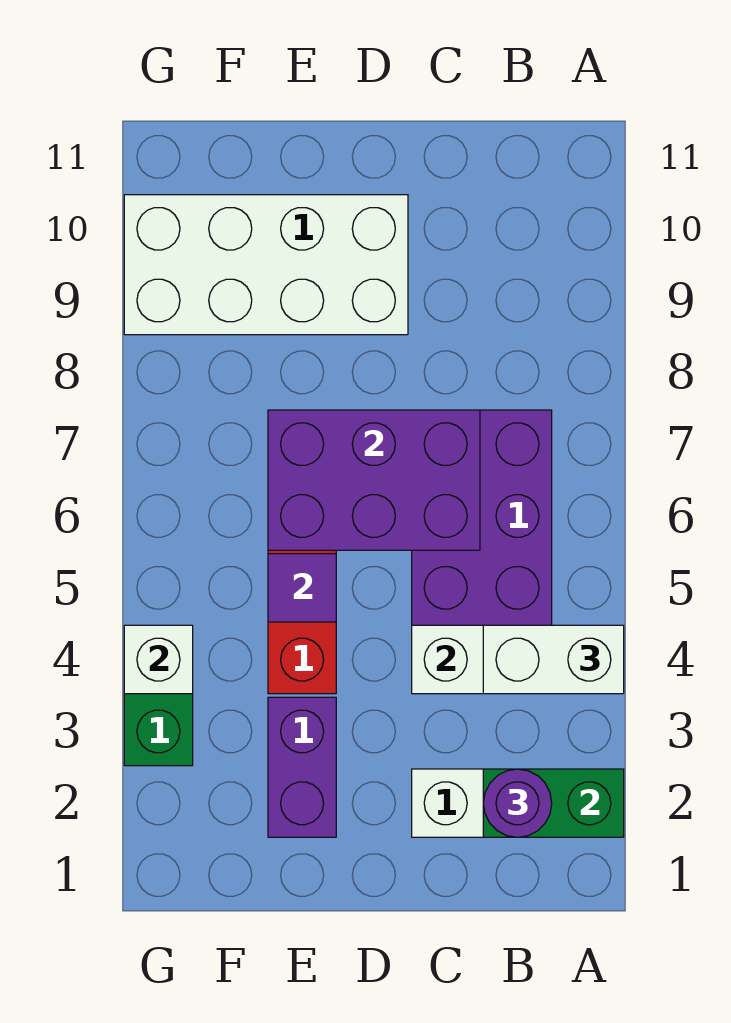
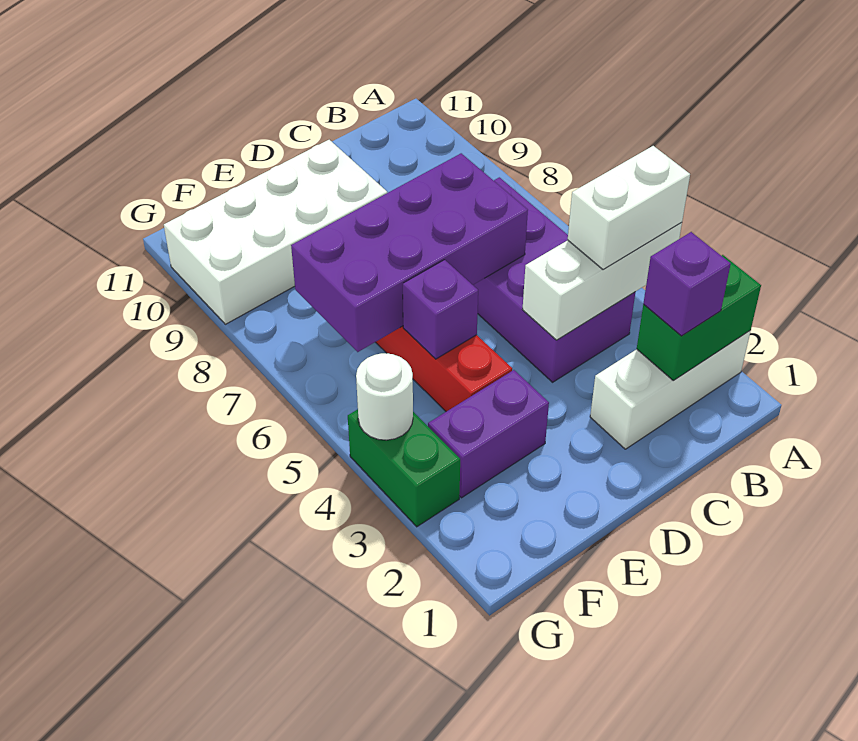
purple round brick B2 level 3 -> purple brick B2 level 3
purple brick C6:E7 level 2 -> purple brick C6:F7 level 2
purple brick E2:E3 level 1 -> purple brick E3:F3 level 1
purple tile E5 level 2 -> purple brick E5 level 2
white brick G4 level 2 -> white round brick G4 level 2

